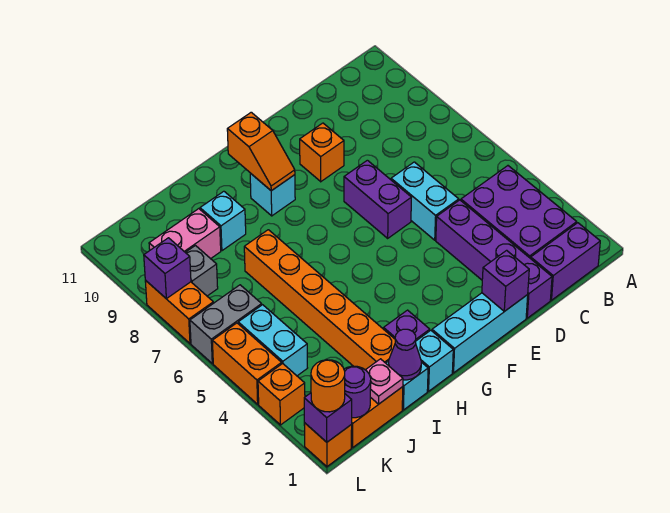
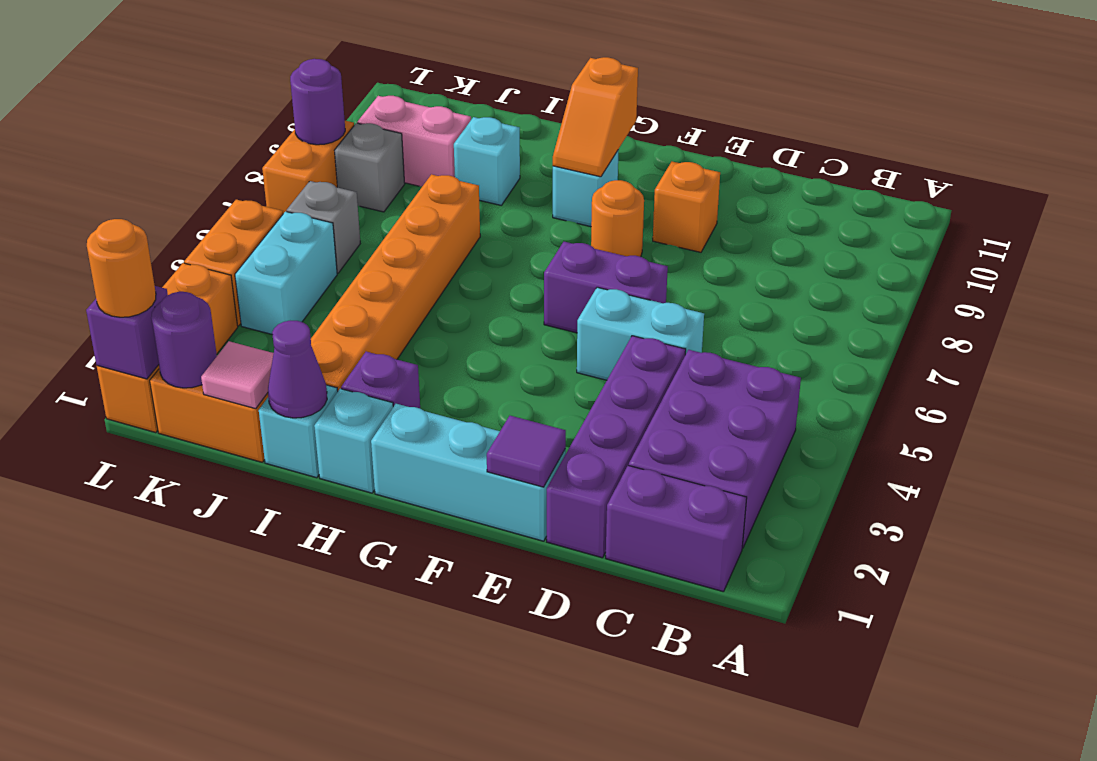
cyan brick D5:D6 level 1 -> cyan brick D5:E5 level 1
purple brick E1 level 2 -> purple tile E1 level 2
purple brick E6:E7 level 1 -> purple brick E6:F6 level 1
none -> orange round brick F8 level 1
pink plate J1 level 2 -> pink tile J1 level 2
grey brick K6:L6 level 1 -> grey brick K6 level 1
purple brick L8 level 2 -> purple round brick L8 level 2

